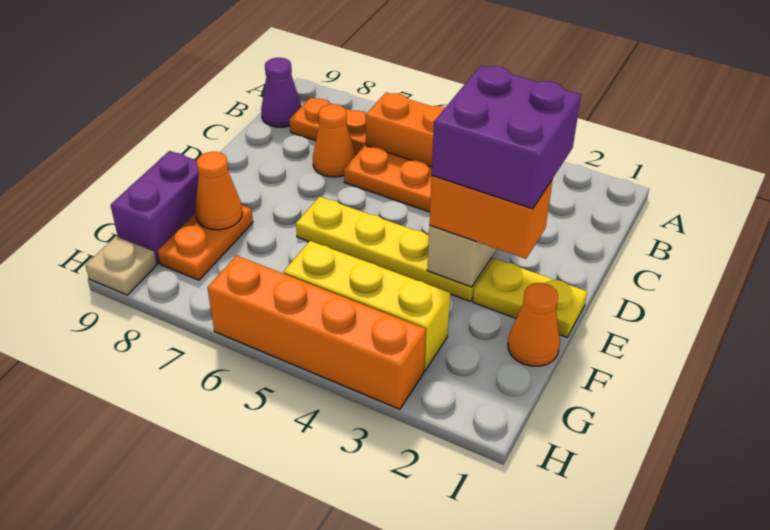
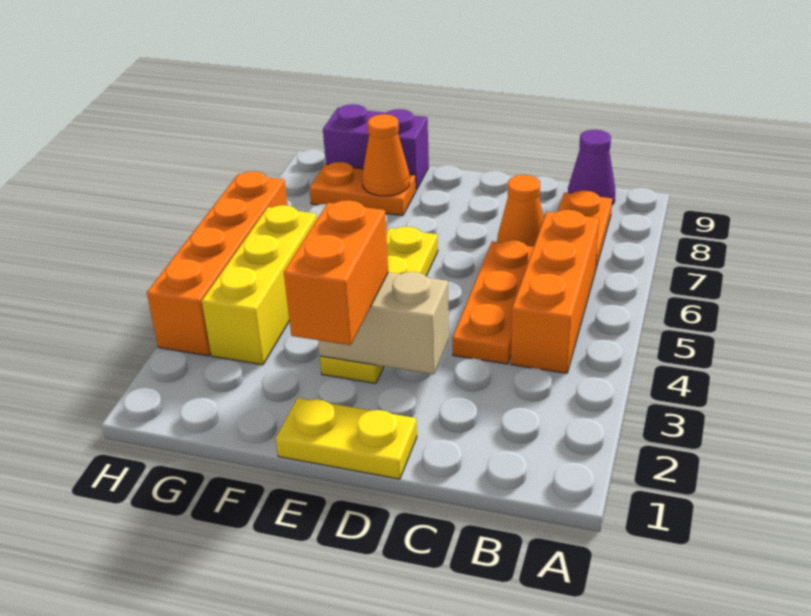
purple brick D2:E3 level 4 -> none
yellow plate E1:E2 level 1 -> yellow plate D1:E1 level 1
orange cone F1 level 1 -> none
tan plate H9 level 1 -> none

